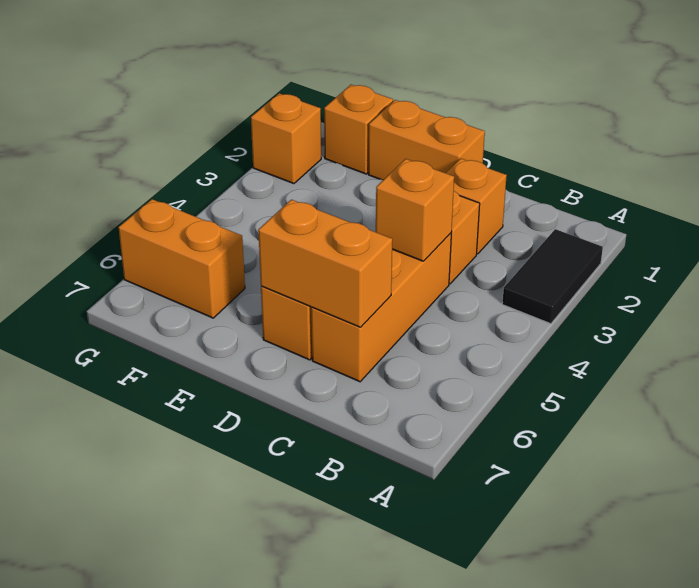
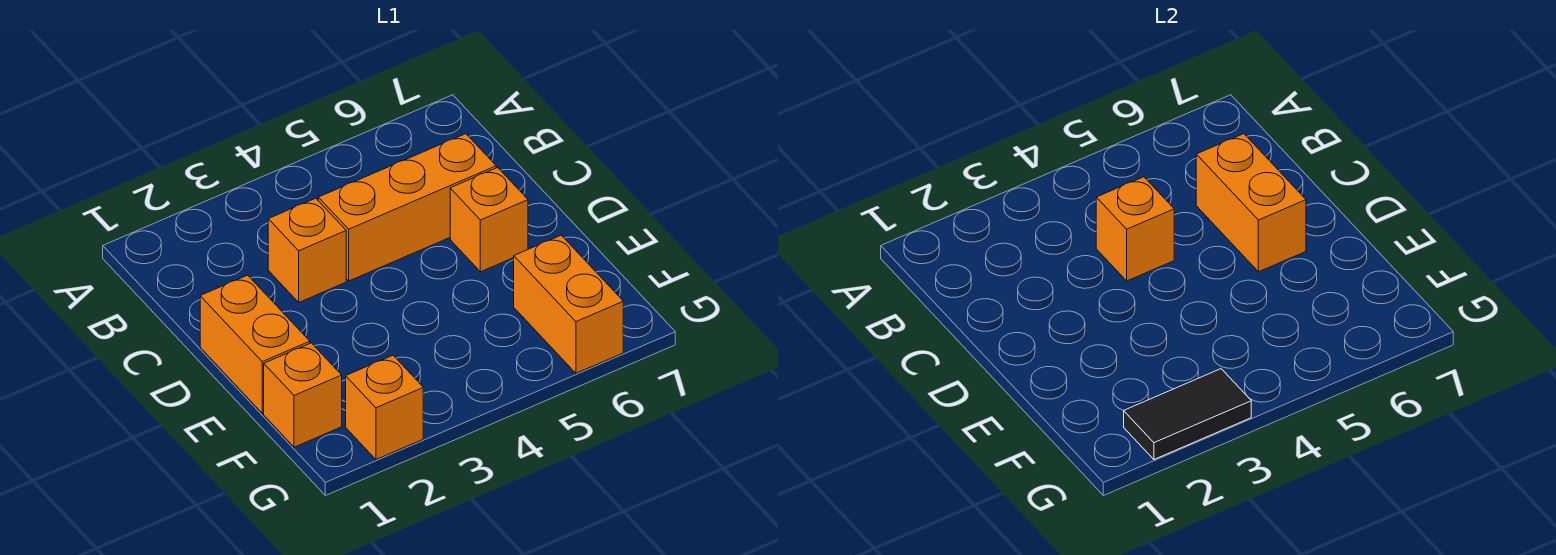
black tile A2:A3 level 1 -> black tile G2:G3 level 2
orange brick C2 level 1 -> none

